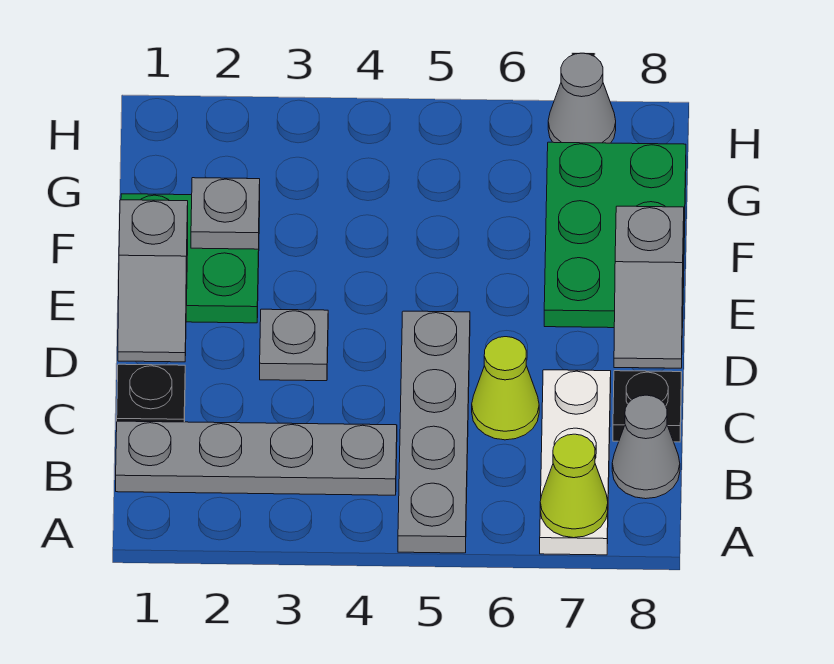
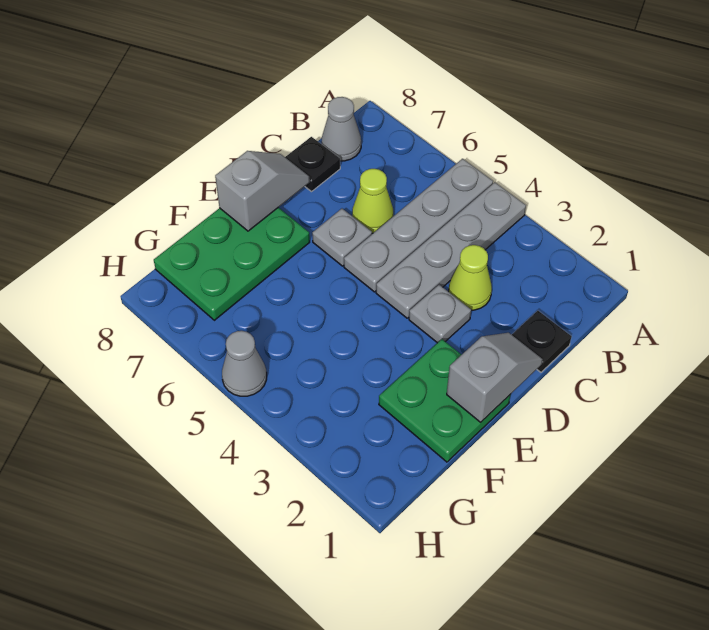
white plate A7:C7 level 1 -> none
lime cone A7 level 2 -> lime cone C3 level 1
grey plate B1:B4 level 1 -> grey plate A4:D4 level 1
grey plate F2 level 2 -> grey plate D6 level 1
grey cone H7 level 1 -> grey cone H5 level 1

